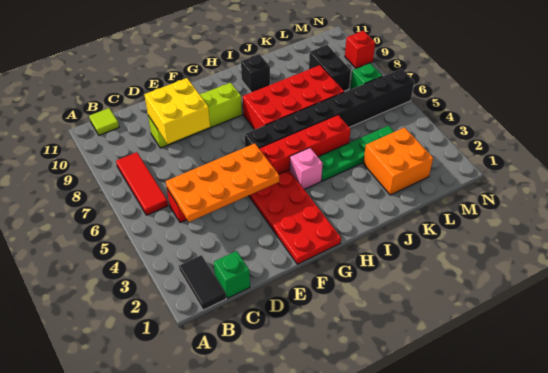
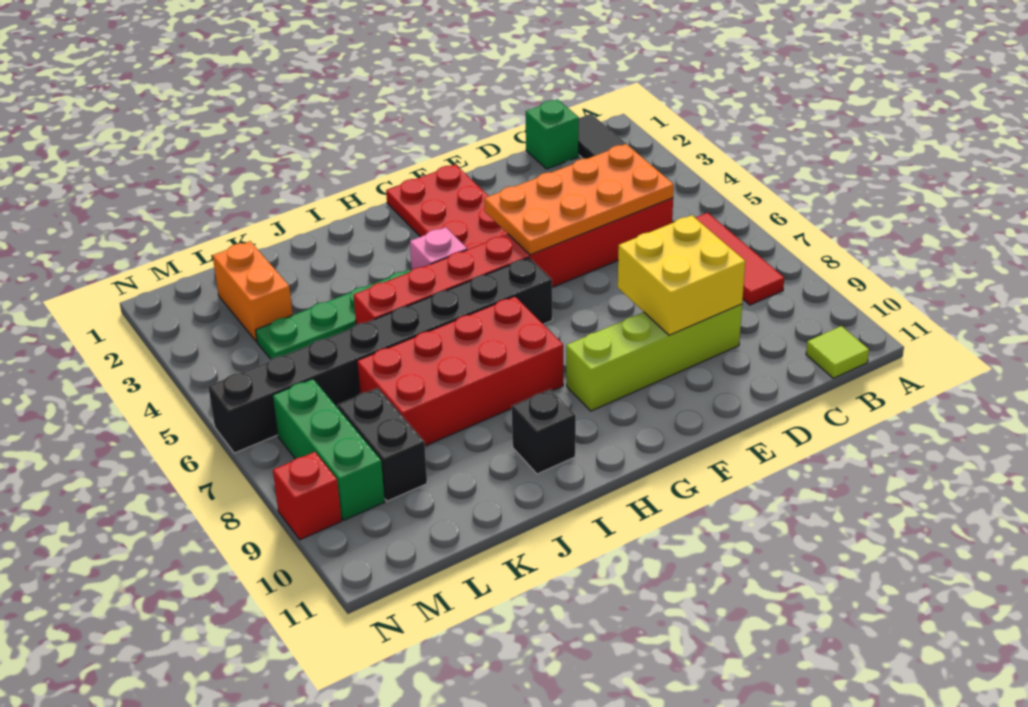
orange brick K2:L3 level 1 -> orange brick L2:L3 level 1
green brick M7 level 1 -> green brick M7:M9 level 1

